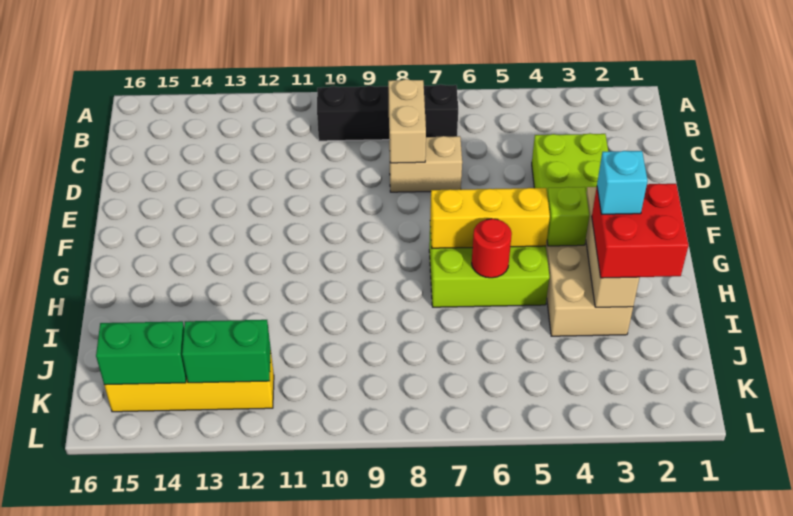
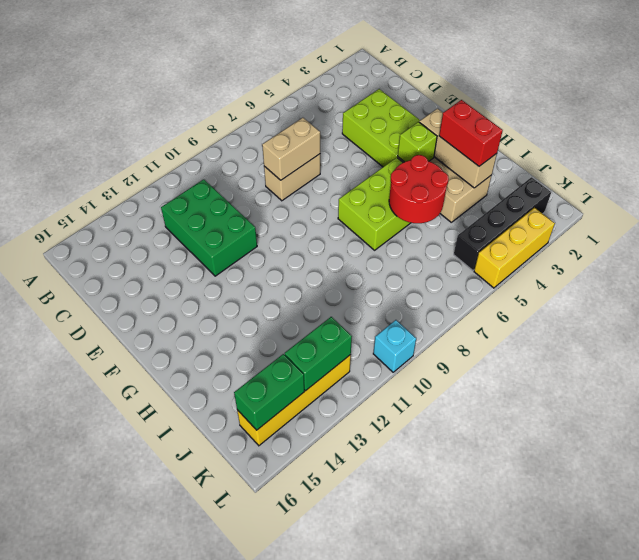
black brick B7:B10 level 1 -> black brick K2:K5 level 1
tan brick C8:D8 level 2 -> tan brick D7:D8 level 2
none -> green brick C11:E12 level 1
yellow brick G5:G7 level 2 -> yellow brick L3:L5 level 1
red brick H2:I3 level 3 -> red brick H3:I3 level 3
cyan brick H3 level 4 -> cyan brick L10 level 1
red round brick H6 level 2 -> red round brick H5:I6 level 2

